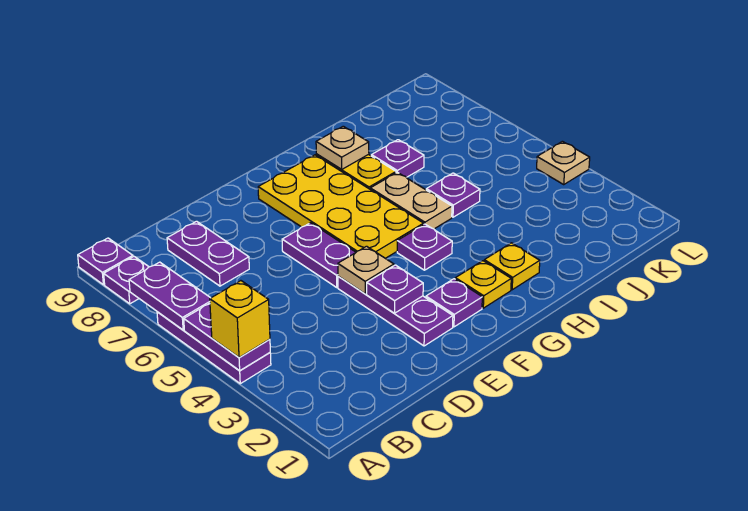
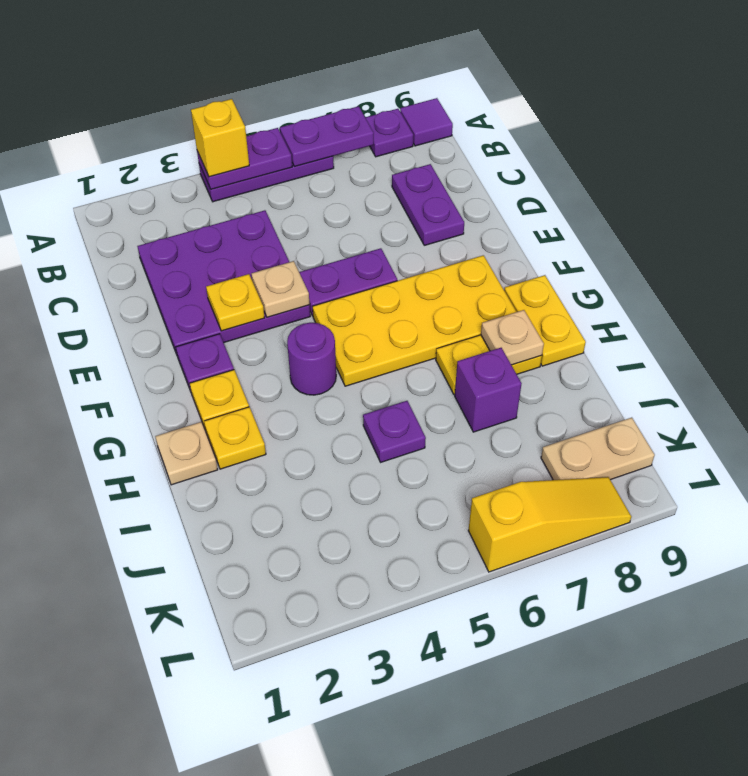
purple plate A9 level 1 -> purple tile A9 level 1
purple plate C7:C8 level 1 -> purple plate C8:D8 level 1
purple plate E2:E4 level 1 -> purple plate C2:E4 level 1
purple plate E3 level 2 -> yellow plate E3 level 2
purple plate G4 level 1 -> purple round brick G4 level 1
none -> yellow plate G9:H9 level 1
tan plate H5:H6 level 1 -> tan plate K8:K9 level 1
purple plate I7 level 1 -> purple brick I7 level 1
tan plate L4 level 1 -> tan plate H1 level 1
none -> yellow slope L6:L8 level 1 top 6

